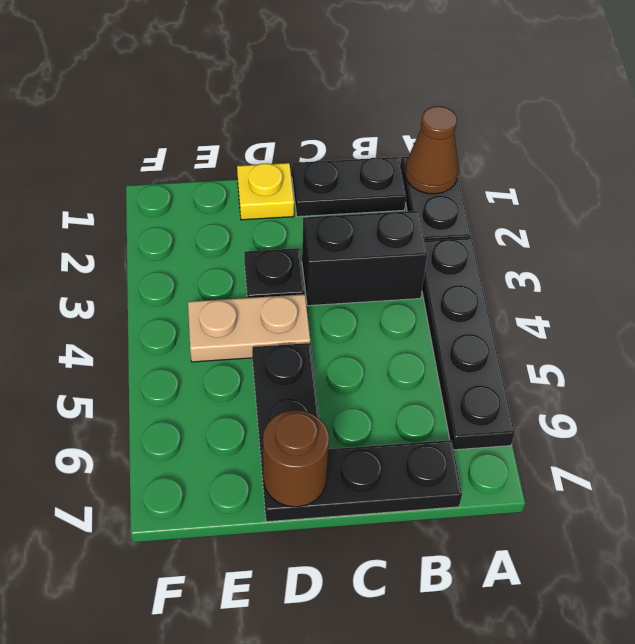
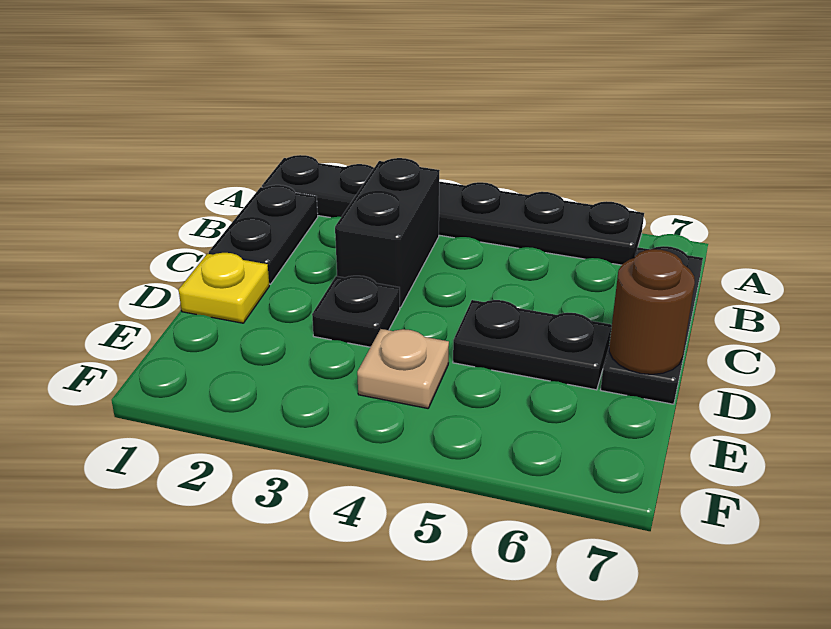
brown cone A1 level 2 -> none
tan plate D4:E4 level 1 -> tan plate E4 level 1

